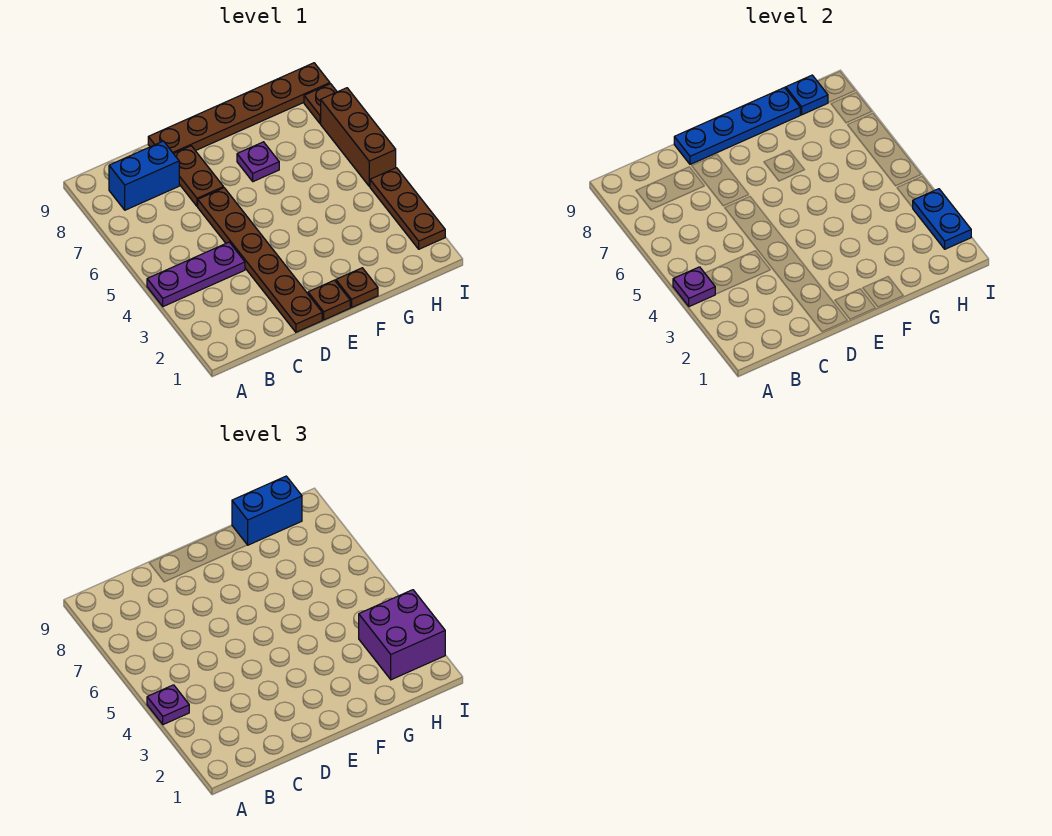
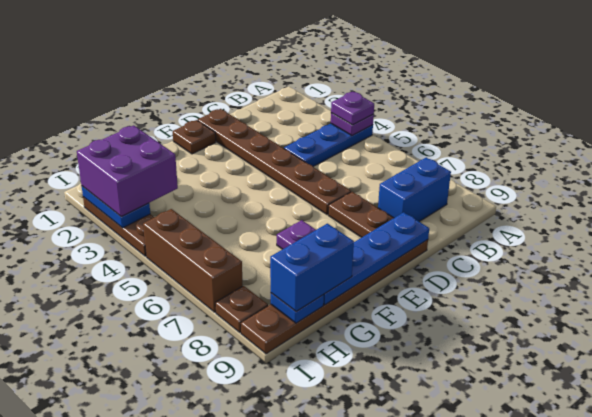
purple plate A4:C4 level 1 -> blue plate A4:C4 level 1
brown plate F1 level 1 -> none

